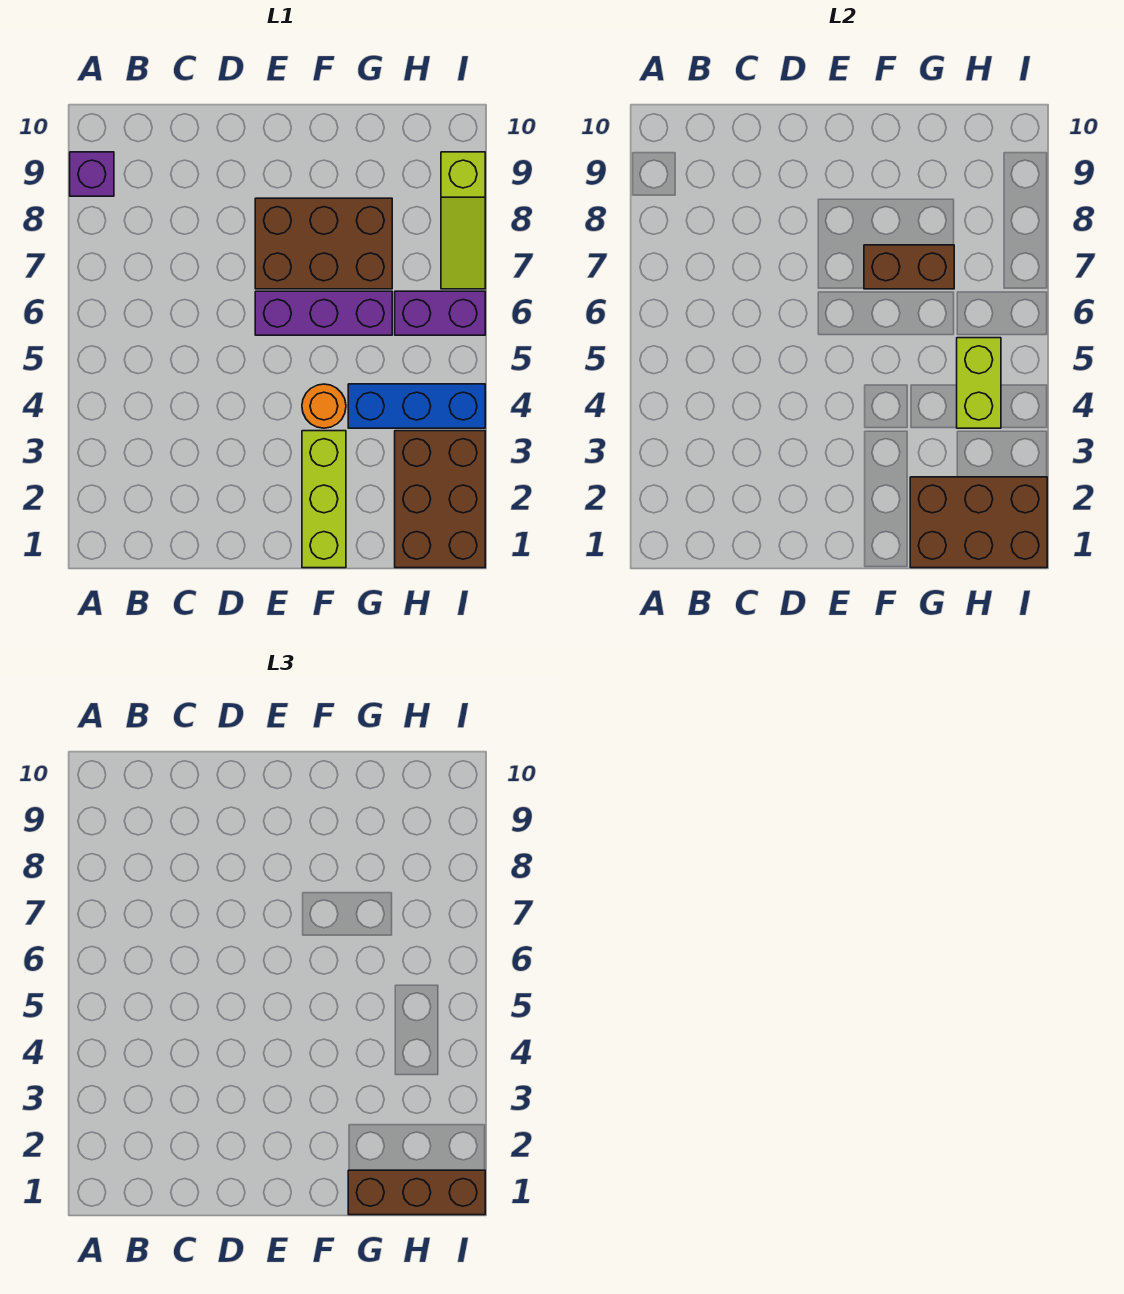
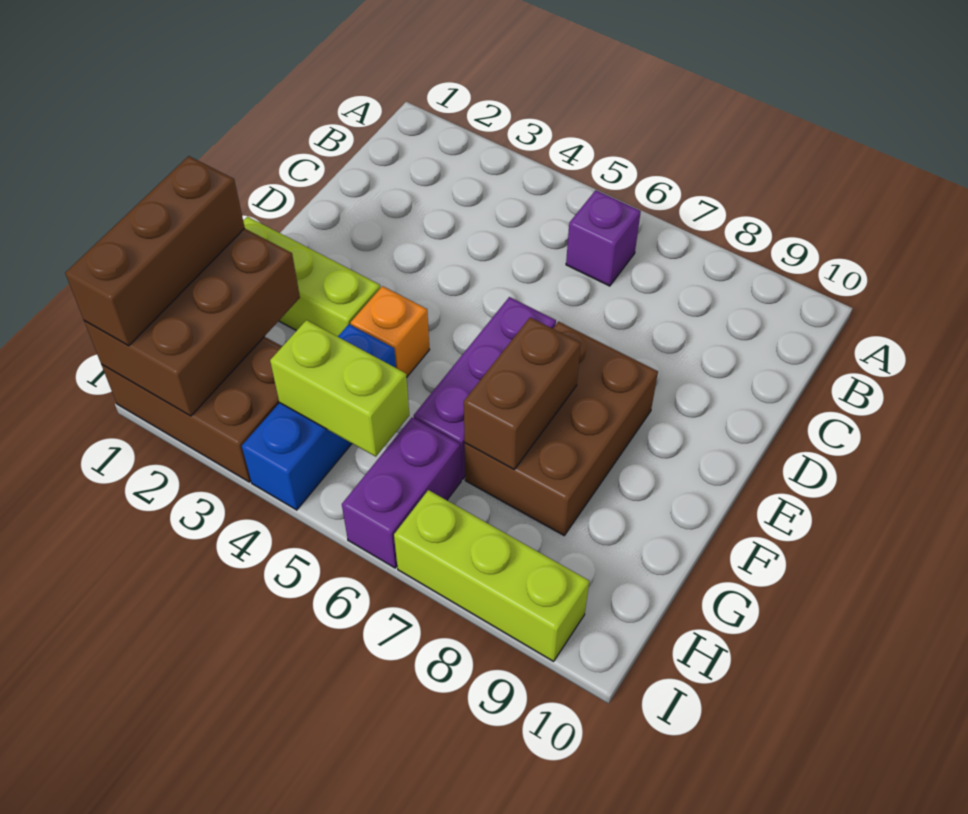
purple brick A9 level 1 -> purple brick B6 level 1
orange round brick F4 level 1 -> orange brick F4 level 1
lime slope I7:I9 level 1 top 9 -> lime brick I7:I9 level 1

